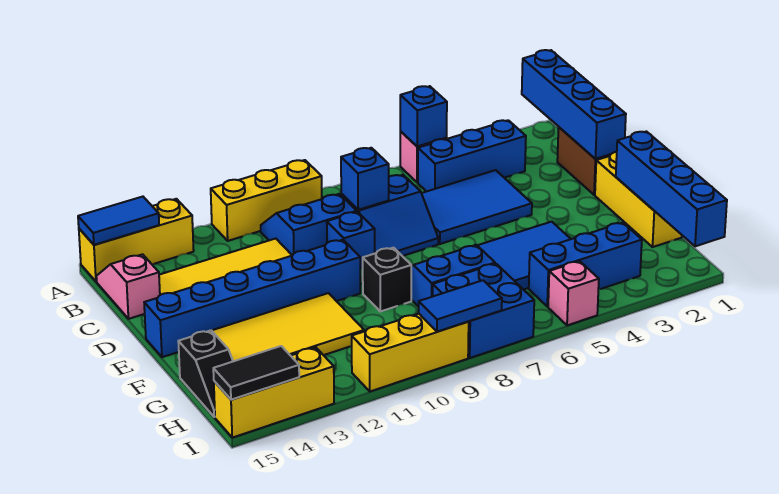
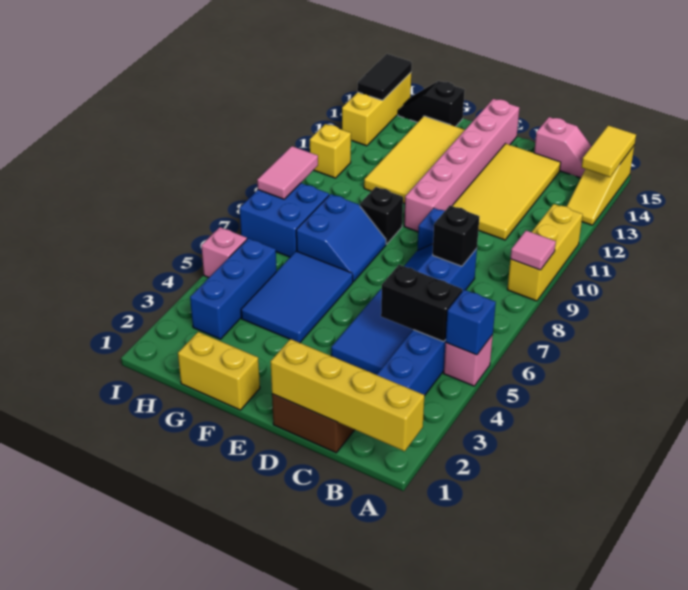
blue brick A1:D1 level 2 -> yellow brick A1:D1 level 2
none -> pink tile A9 level 2
yellow brick A13:A15 level 1 -> yellow slope A13:A15 level 1 top 15
blue tile A14:A15 level 2 -> yellow tile A14:A15 level 2
none -> black brick B5:C5 level 2
blue slope B9:C10 level 1 top C -> none
blue brick C8 level 2 -> black brick C8 level 2
yellow brick E1:G1 level 1 -> yellow brick F1:G1 level 1
blue brick E10:E15 level 1 -> pink brick E10:E15 level 1
blue brick F1:I1 level 2 -> none
blue tile I8:I9 level 2 -> pink tile I8:I9 level 2
yellow brick I9:I11 level 1 -> yellow brick I11 level 1

